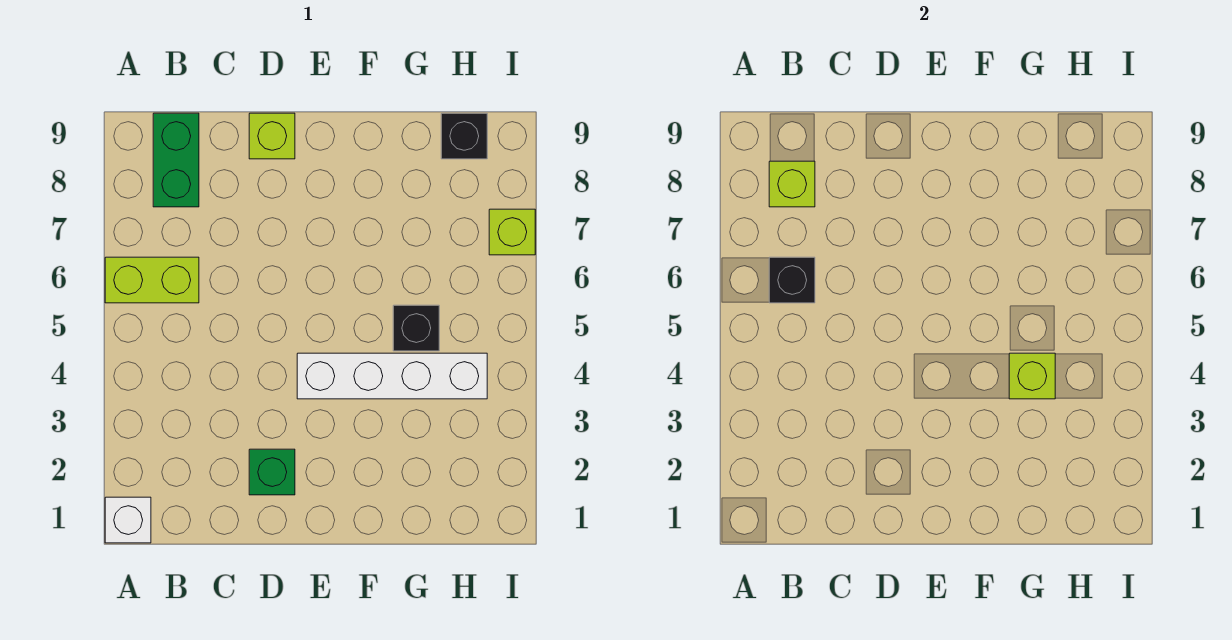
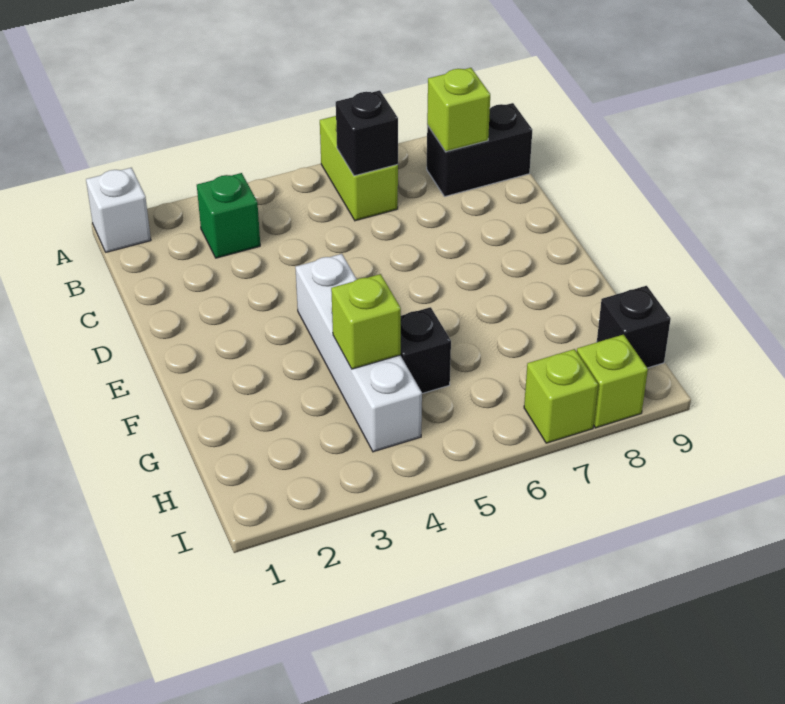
green brick B8:B9 level 1 -> black brick B8:B9 level 1
green brick D2 level 1 -> green brick B3 level 1
lime brick D9 level 1 -> lime brick I8 level 1

